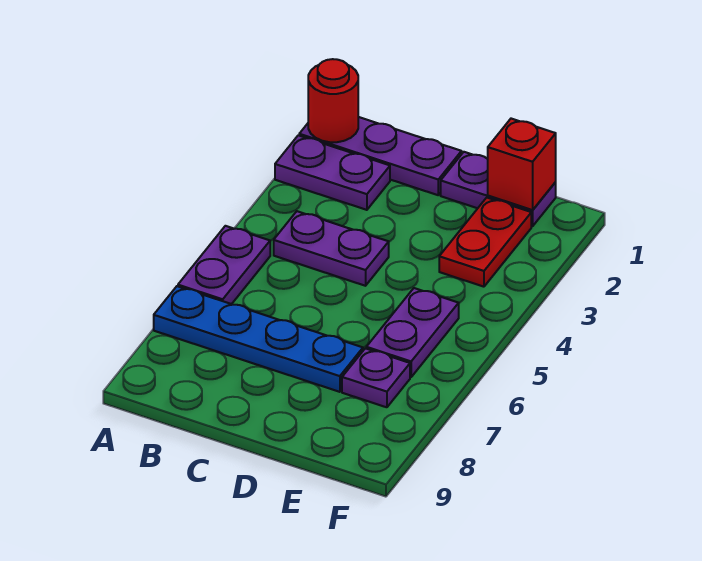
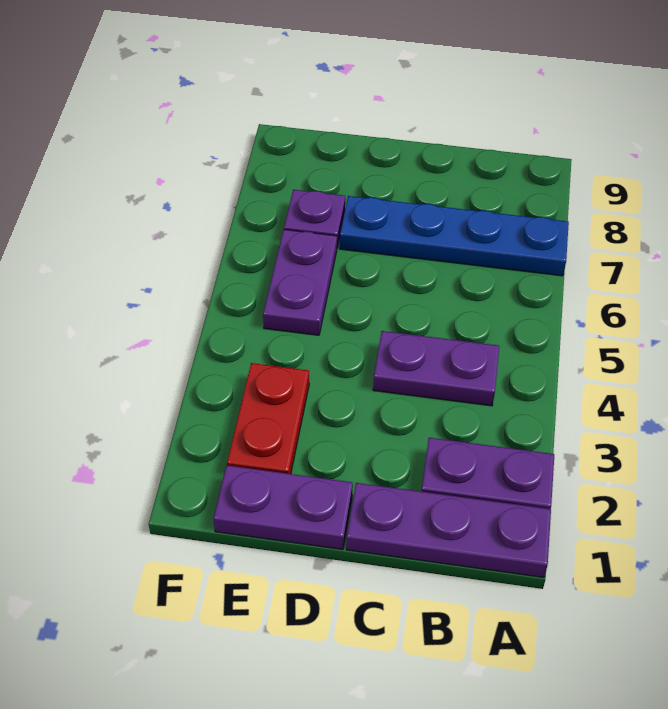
red round brick A1 level 2 -> none
purple plate A5:A6 level 1 -> none
red brick E1 level 2 -> none

